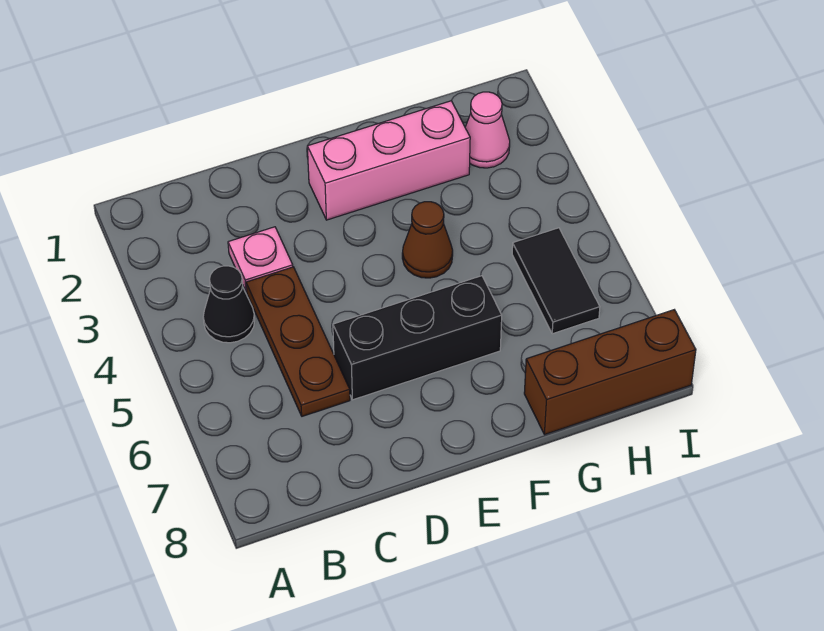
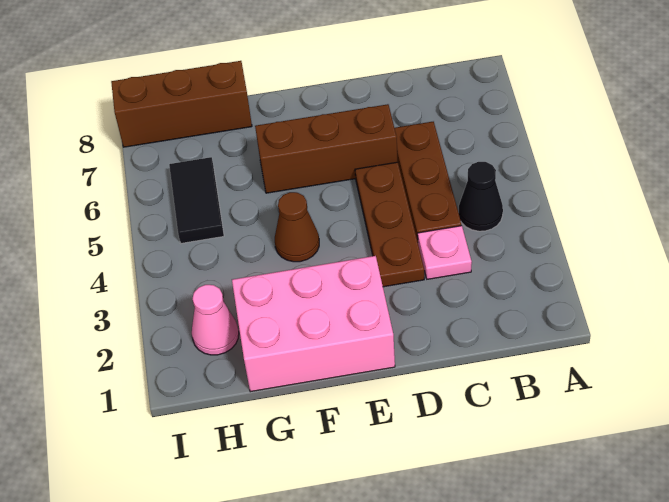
none -> brown plate D3:D5 level 1
black brick D6:F6 level 1 -> brown brick D6:F6 level 1
pink brick E2:G2 level 1 -> pink brick E1:G2 level 1

